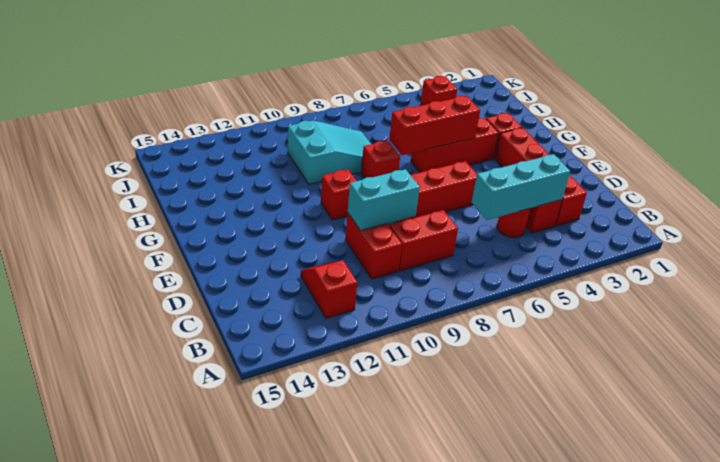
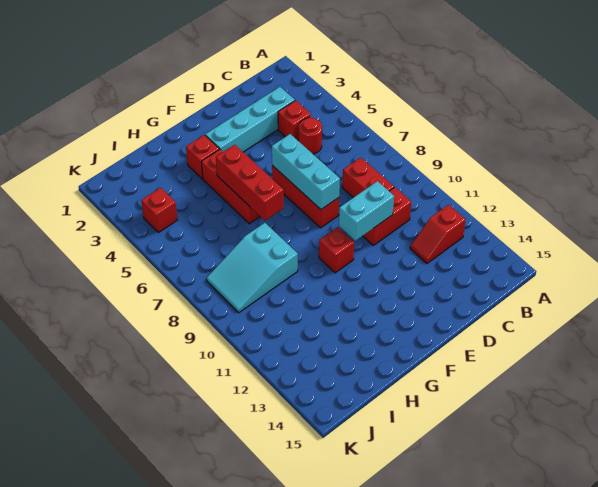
red brick C3:F3 level 1 -> cyan brick C3:F3 level 1
cyan brick C4:C6 level 2 -> cyan brick E6:E8 level 2
cyan brick D9:D10 level 2 -> cyan brick D10:E10 level 2
red brick G8 level 1 -> none
cyan slope H8:I10 level 1 top 10 -> cyan slope H8:J9 level 1 top H

